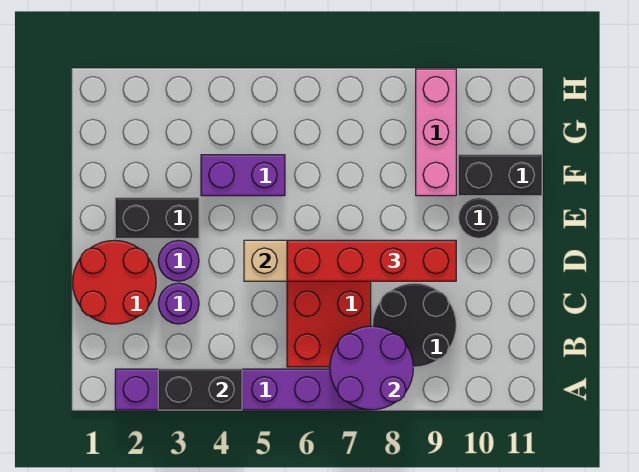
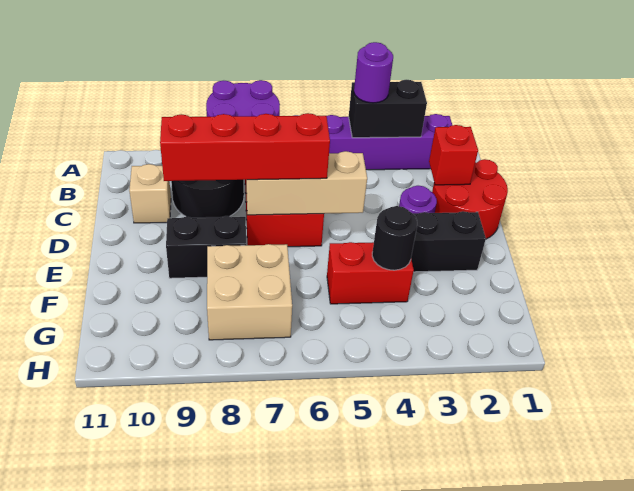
none -> red brick C2 level 2
purple round brick C3 level 1 -> purple round brick A4 level 3
none -> tan brick C10 level 1
black round brick E10 level 1 -> black round brick F4 level 2
purple brick F4:F5 level 1 -> red brick F4:F5 level 1
none -> tan brick F7:G8 level 1
pink brick F9:H9 level 1 -> none
black brick F10:F11 level 1 -> black brick E8:E9 level 1

